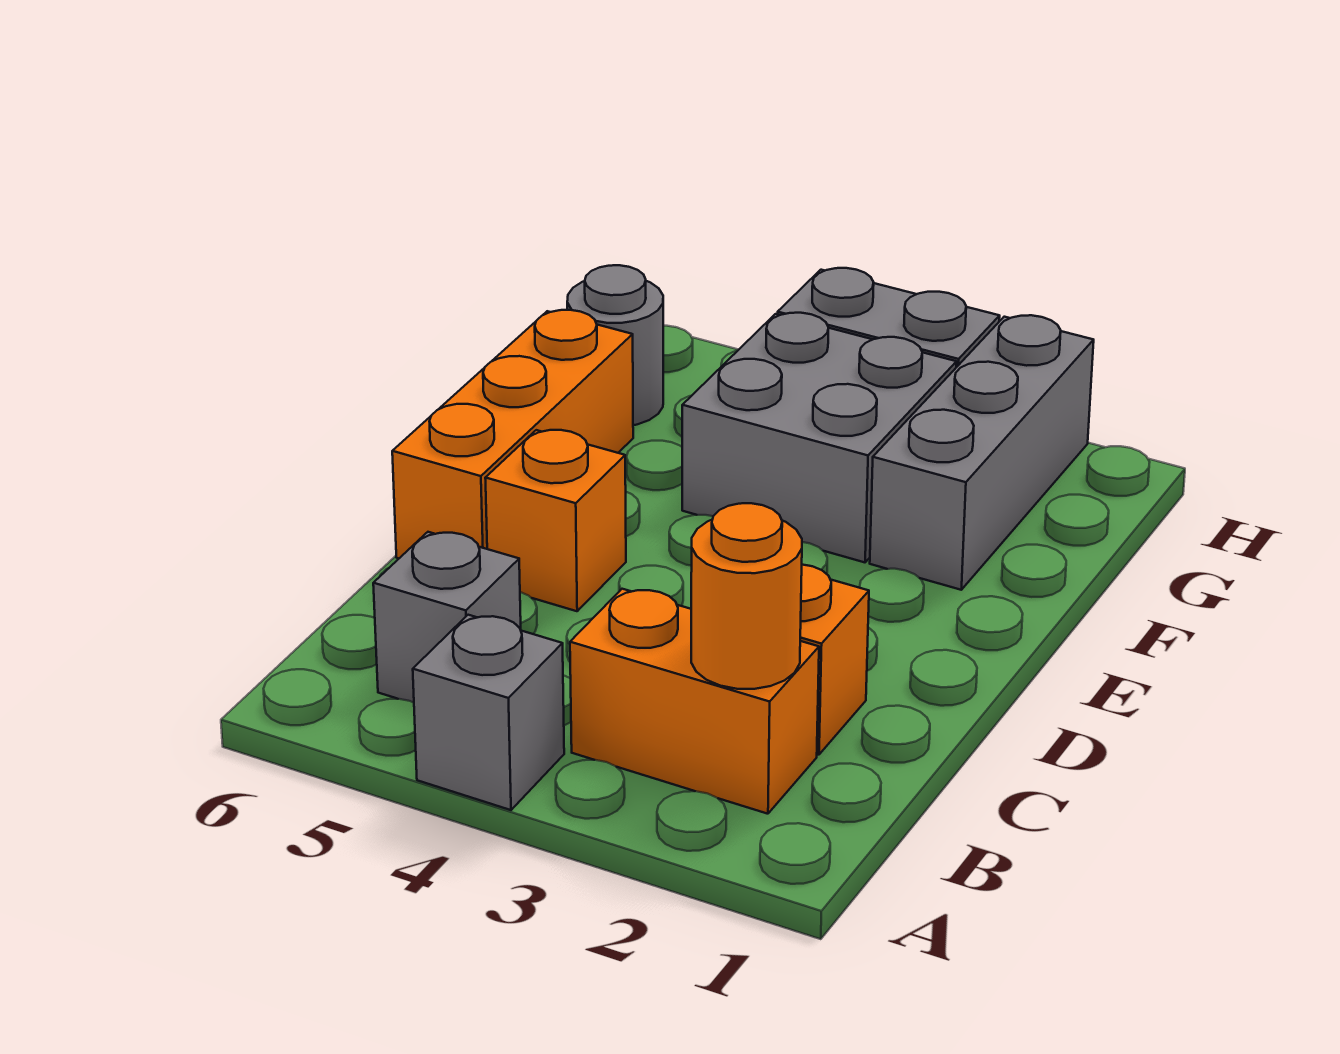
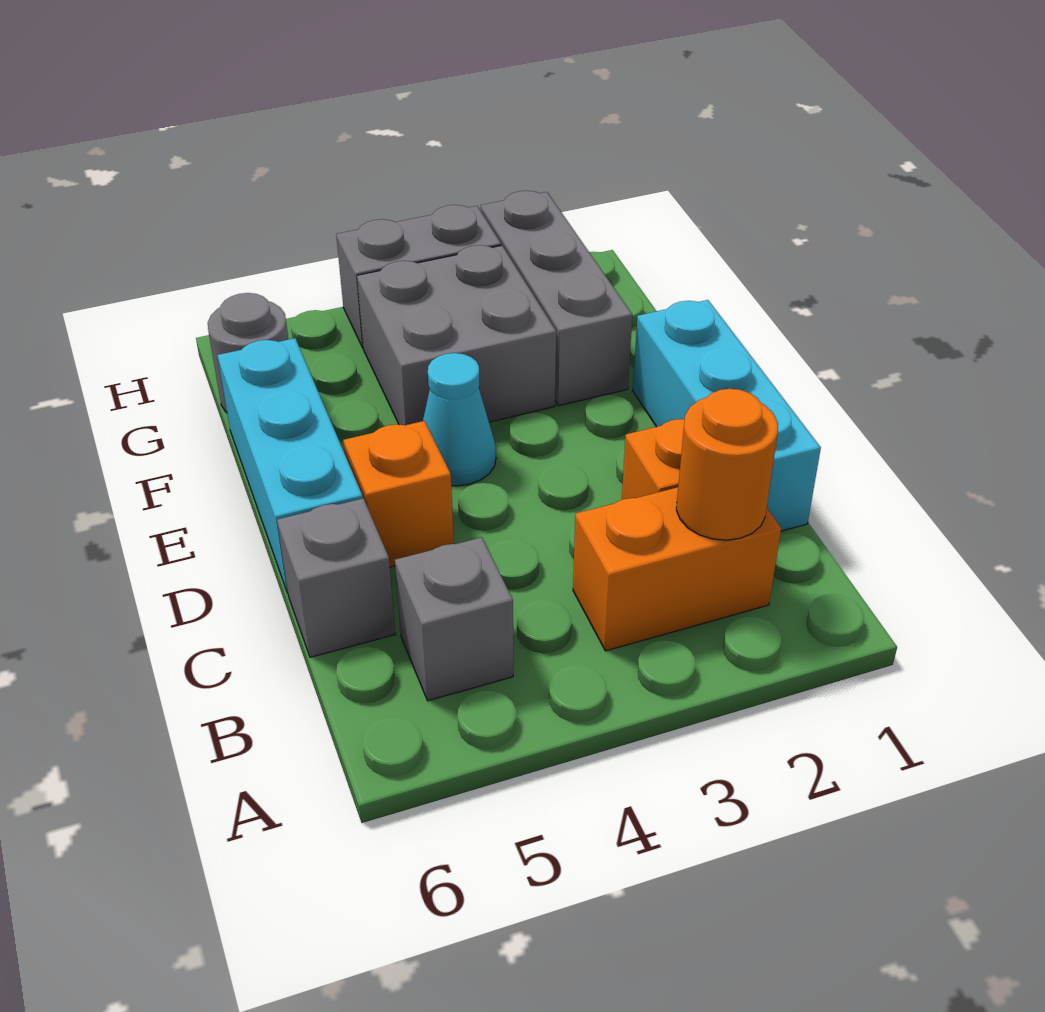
grey brick A4 level 1 -> grey brick C6 level 1
none -> cyan brick C1:E1 level 1
orange brick D6:F6 level 1 -> cyan brick D6:F6 level 1
none -> cyan cone E4 level 1

